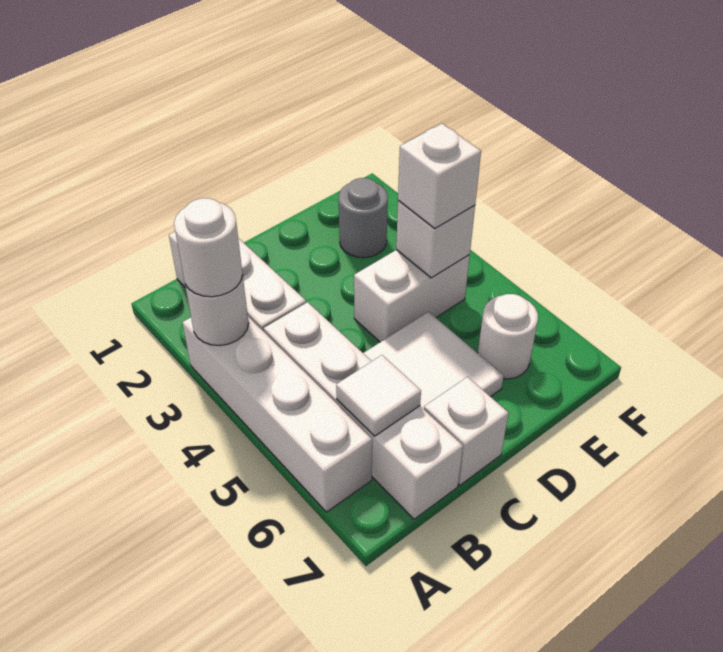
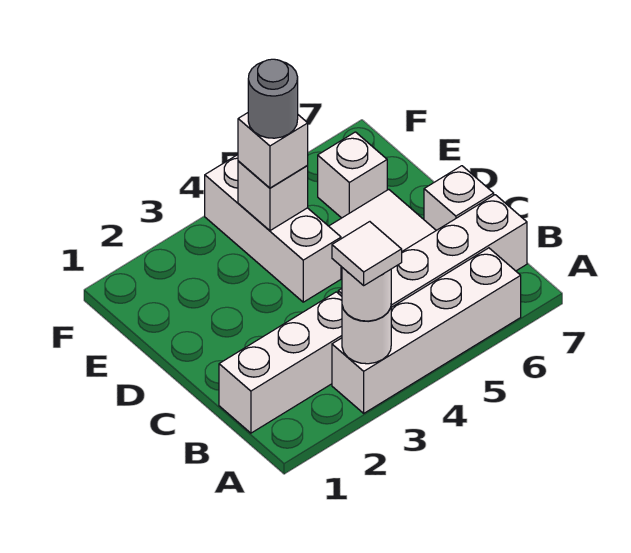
white tile B6 level 2 -> white tile A3 level 4
white brick D4:E4 level 1 -> white brick D4:F4 level 1
grey round brick E2 level 1 -> grey round brick E4 level 4
white round brick E6 level 1 -> white brick E6 level 1

